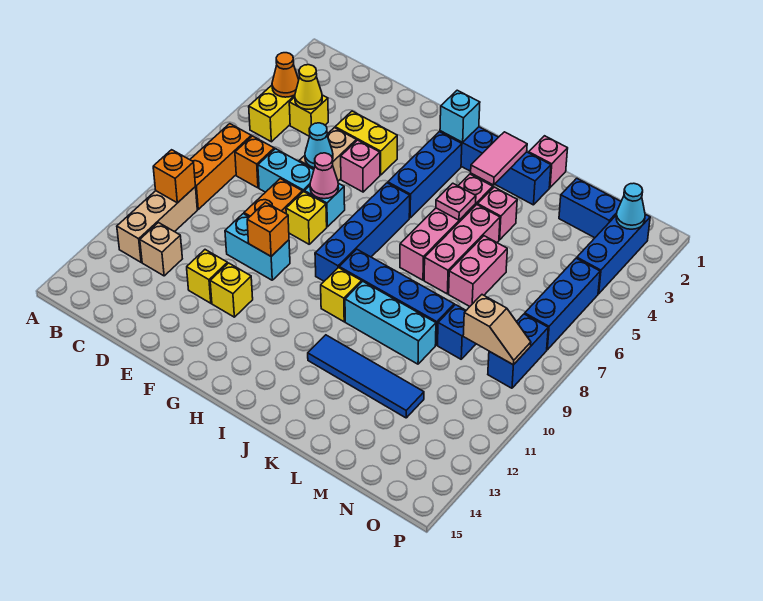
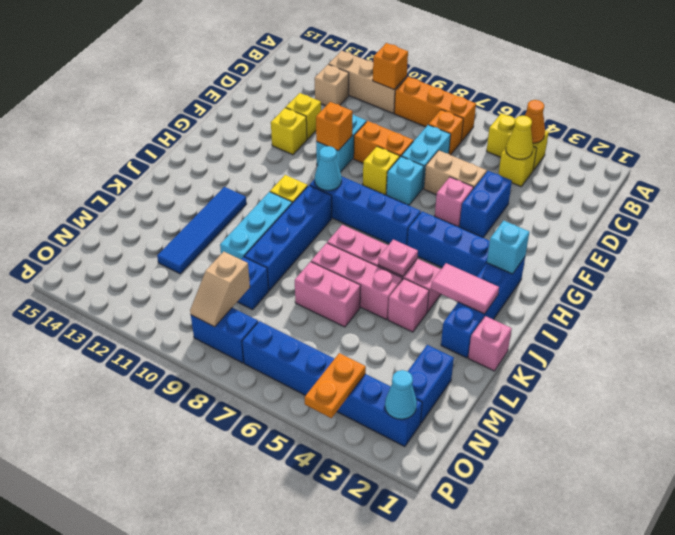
yellow brick E4:F4 level 1 -> blue brick E4:F4 level 1
cyan cone E6 level 2 -> cyan cone H9 level 2
pink cone F7 level 2 -> none
none -> orange plate O4:P4 level 2

